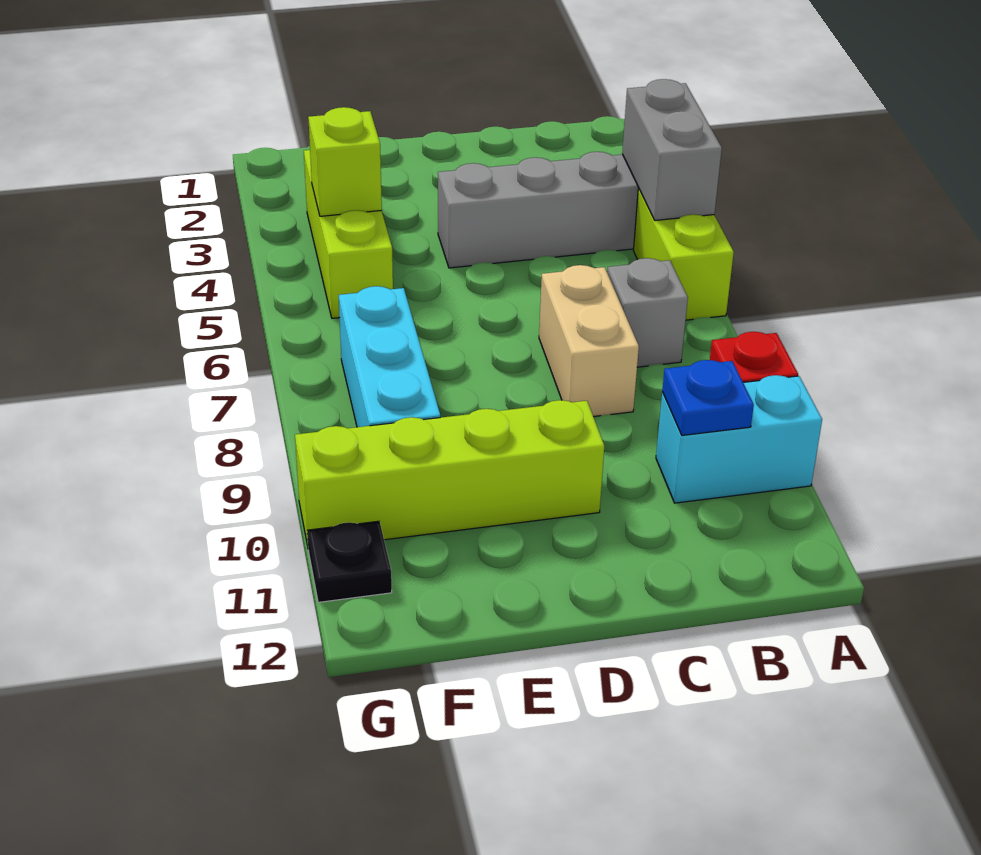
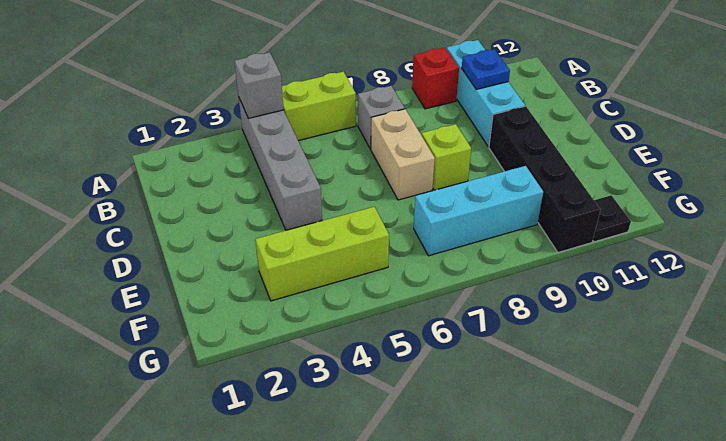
grey brick A4:A5 level 2 -> grey brick A4 level 2
cyan brick A10:B10 level 1 -> cyan brick A10:C10 level 1
tan brick C7:C8 level 1 -> tan brick C7:D7 level 1
lime brick D10:G10 level 1 -> black brick D10:G10 level 1
lime brick F4 level 2 -> lime brick D8 level 1

